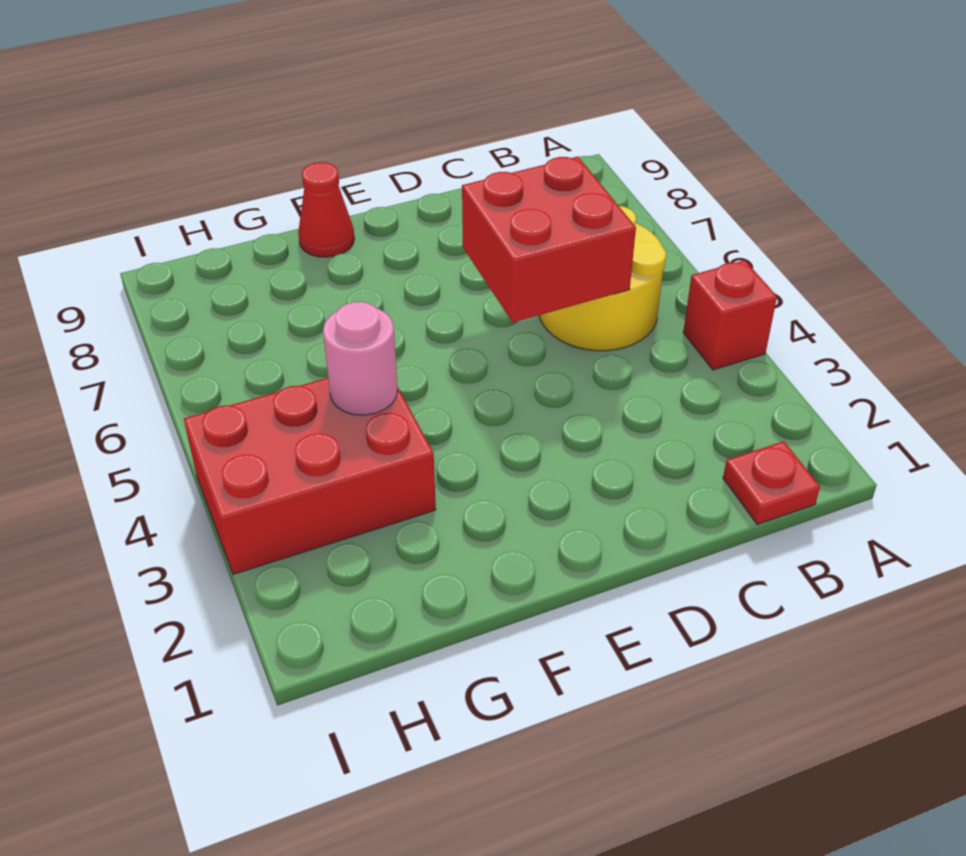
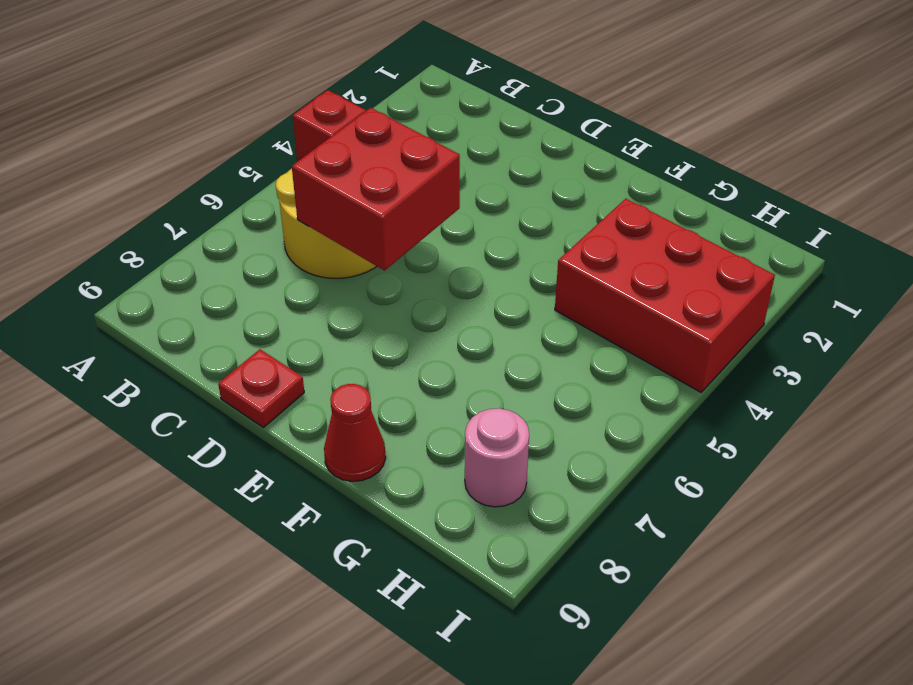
red plate B1 level 1 -> red plate D9 level 1
pink round brick G4 level 2 -> pink round brick H8 level 1

